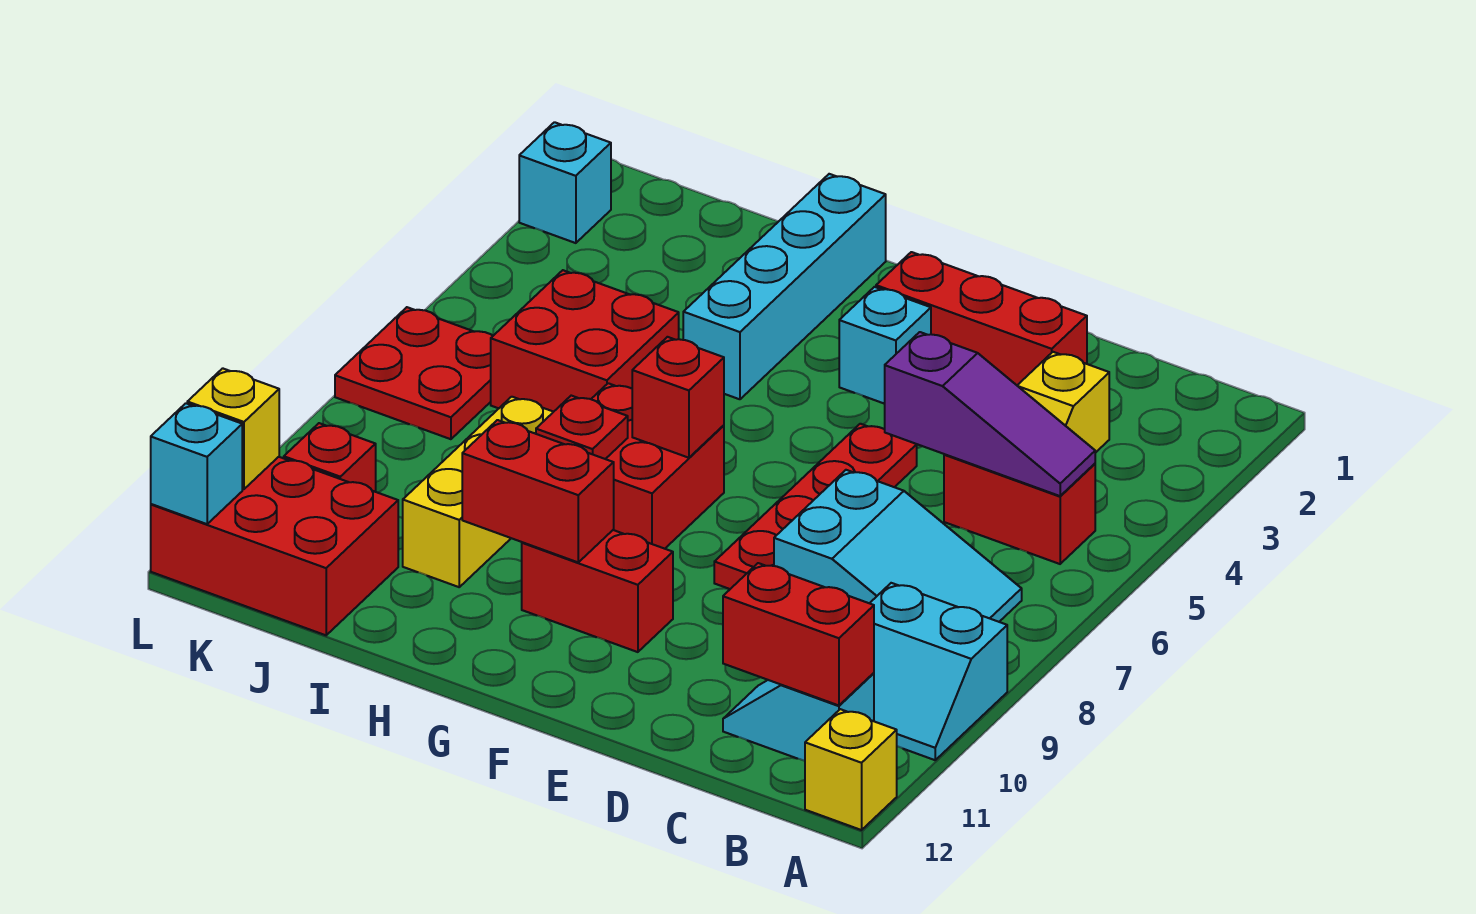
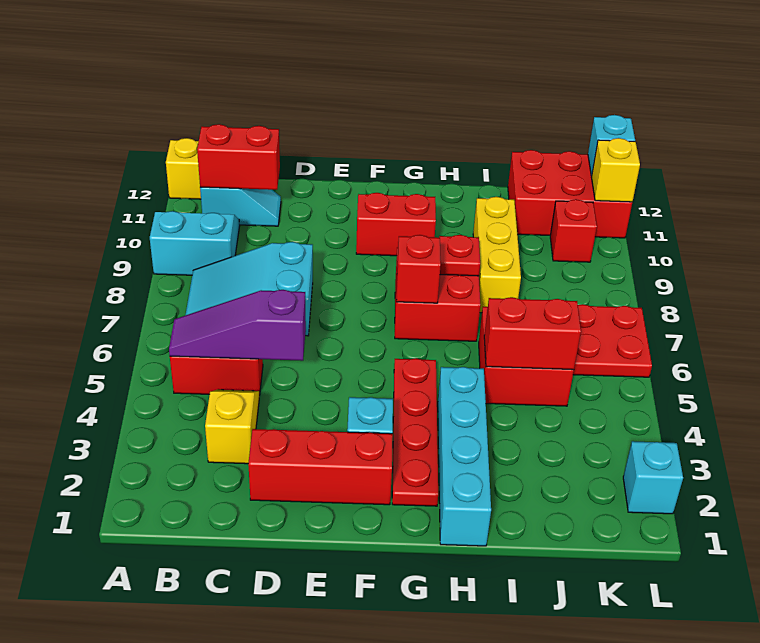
red plate E5:E8 level 1 -> red plate G2:G5 level 1
red brick G10:H10 level 2 -> red brick I5:J5 level 2

